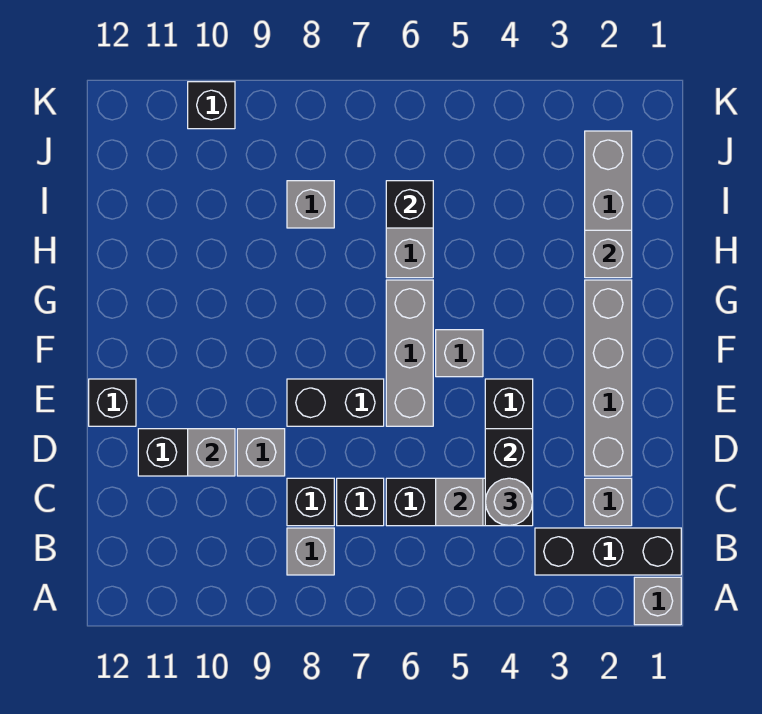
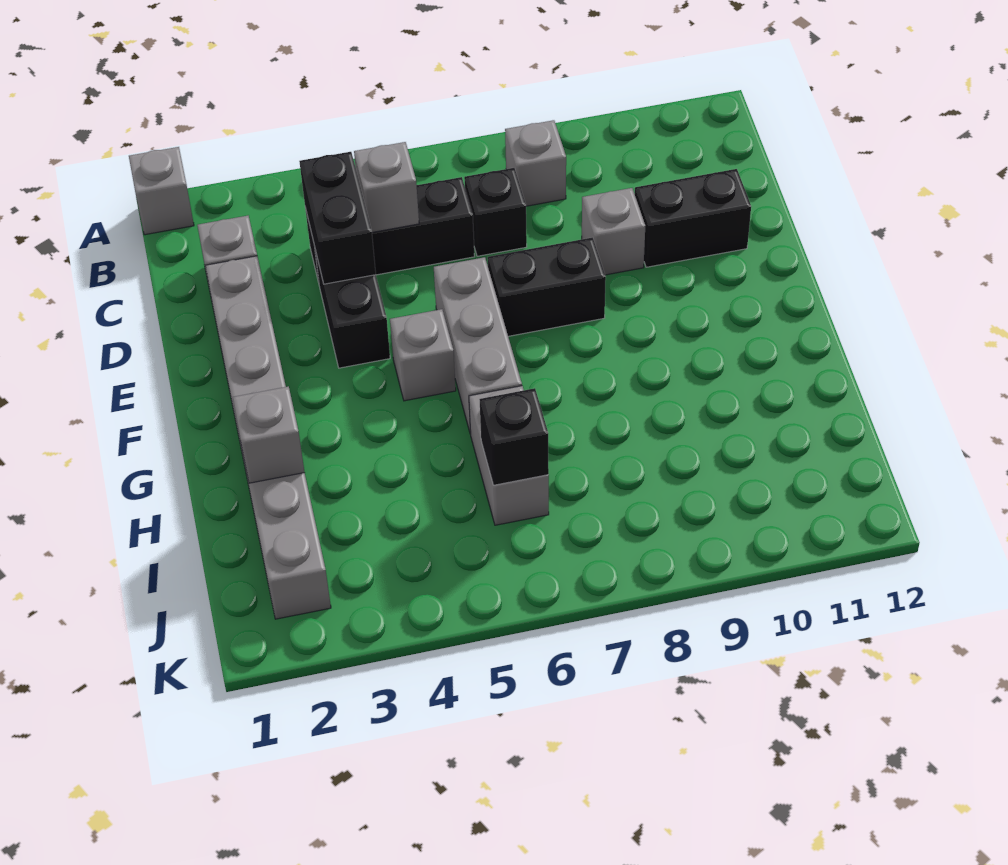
black brick B1:B3 level 1 -> none
grey round brick C4 level 3 -> none
black brick C8 level 1 -> none
grey brick D10 level 2 -> none
black brick E12 level 1 -> none
grey brick I8 level 1 -> none
black brick K10 level 1 -> none

